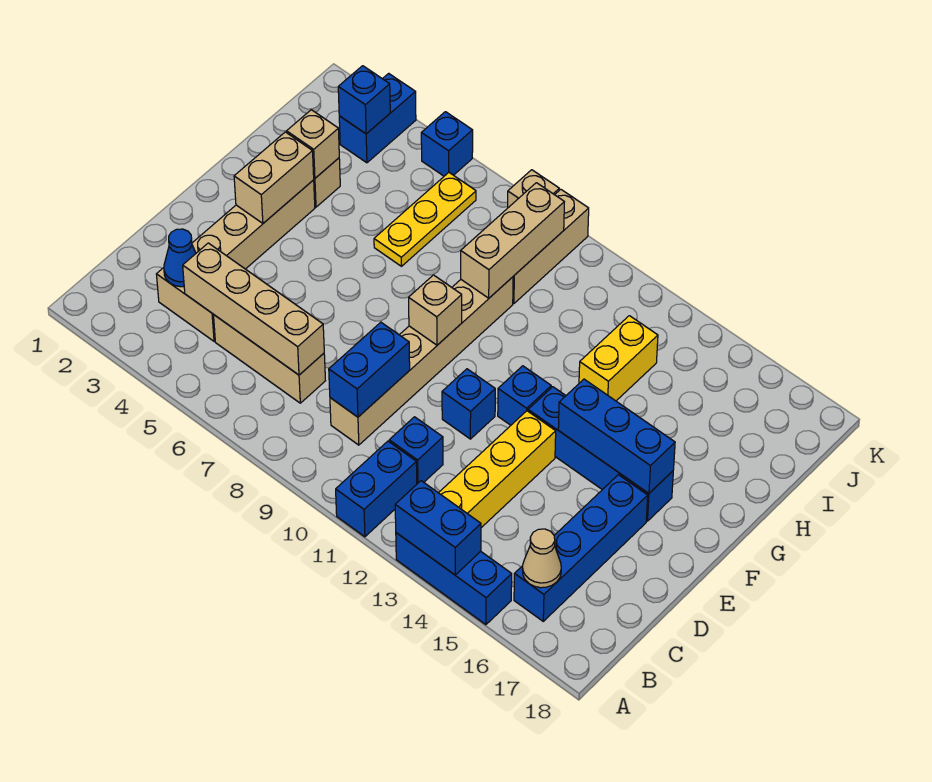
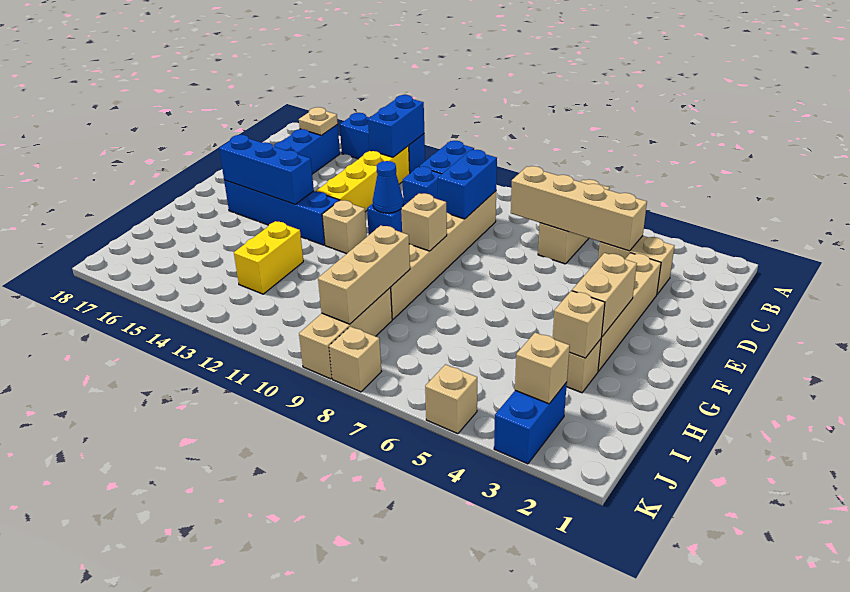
blue brick A13:A14 level 2 -> blue brick A13:B13 level 2
tan cone B16 level 2 -> tan plate B16 level 2
blue cone C3 level 2 -> blue cone E11 level 2
tan brick C5:C7 level 1 -> tan brick A6:C6 level 1
blue brick F12 level 1 -> tan brick F12 level 1
yellow plate H6:J6 level 1 -> none
blue brick J3 level 2 -> tan brick J3 level 2
blue brick K5 level 1 -> tan brick K5 level 1

